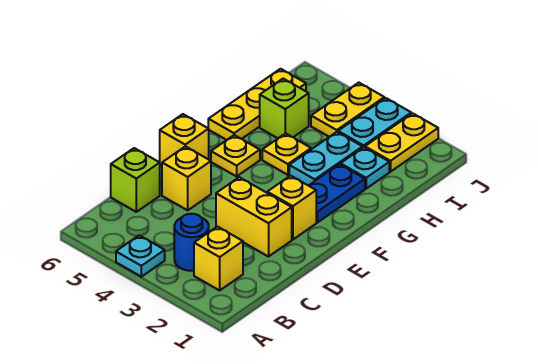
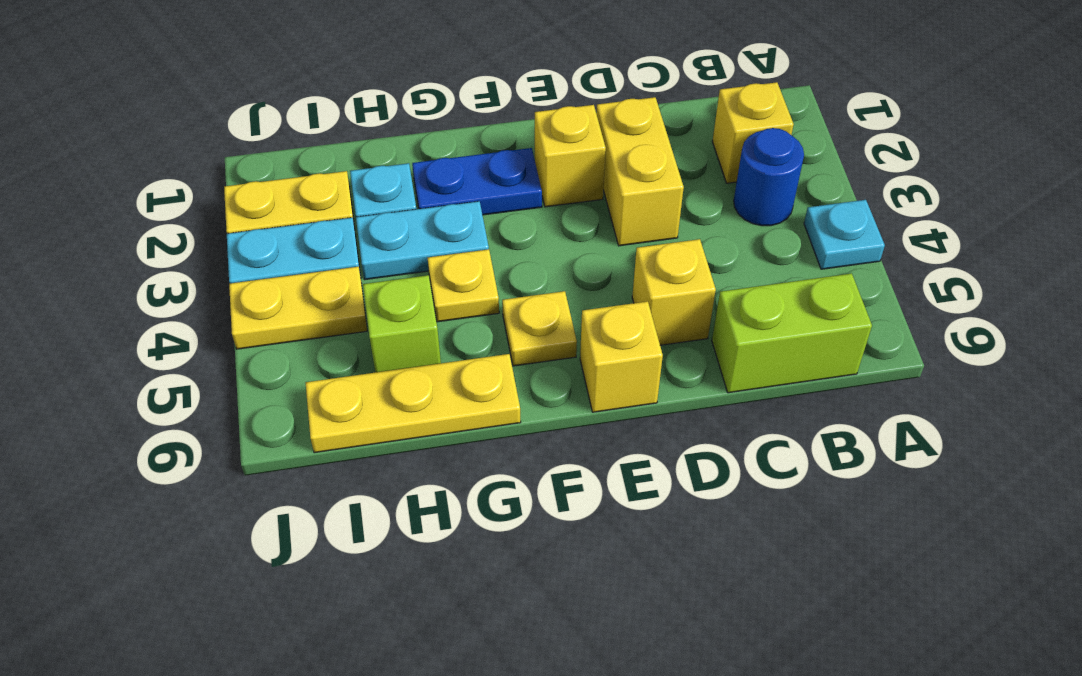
lime brick C6 level 1 -> lime brick B6:C6 level 1

